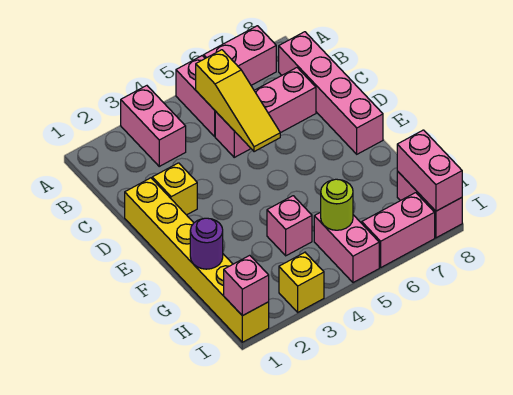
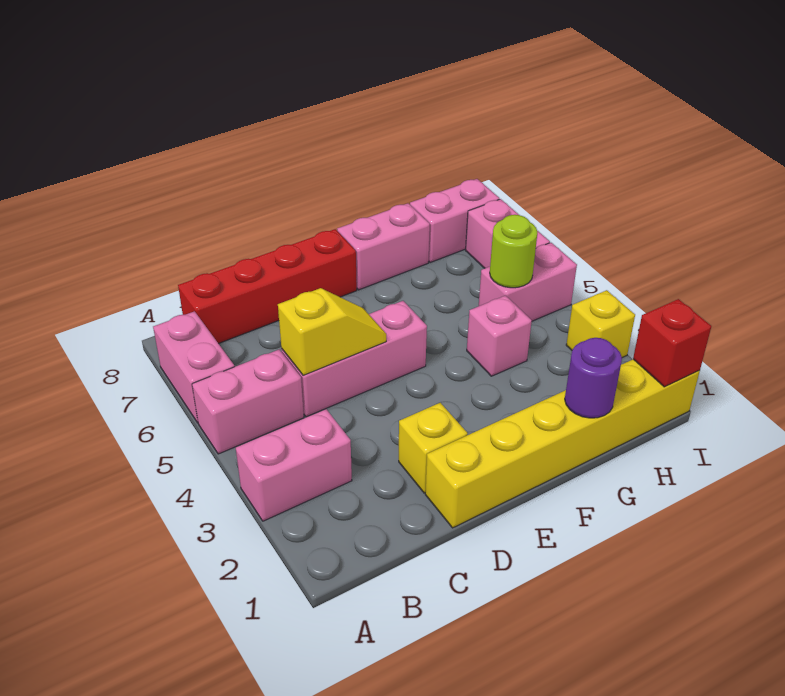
yellow slope B5:D5 level 2 top B -> yellow slope C5:D5 level 2 top C
pink brick B8:E8 level 1 -> red brick B8:E8 level 1
pink brick C5:C7 level 1 -> pink brick C5:E5 level 1
pink brick H8:I8 level 2 -> pink brick F8:G8 level 1
pink brick I1 level 2 -> red brick I1 level 2

